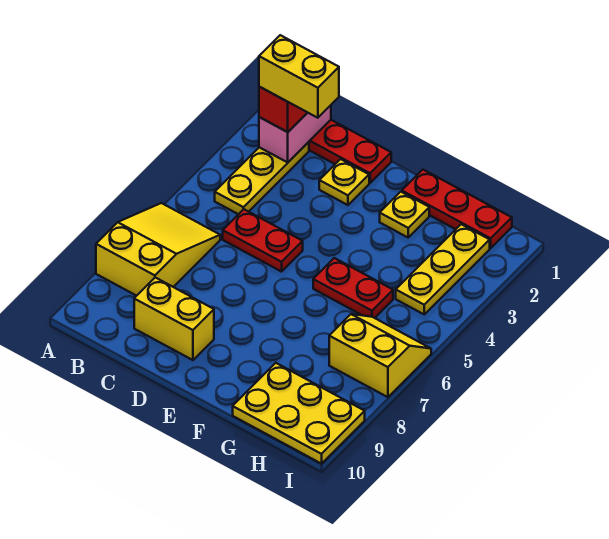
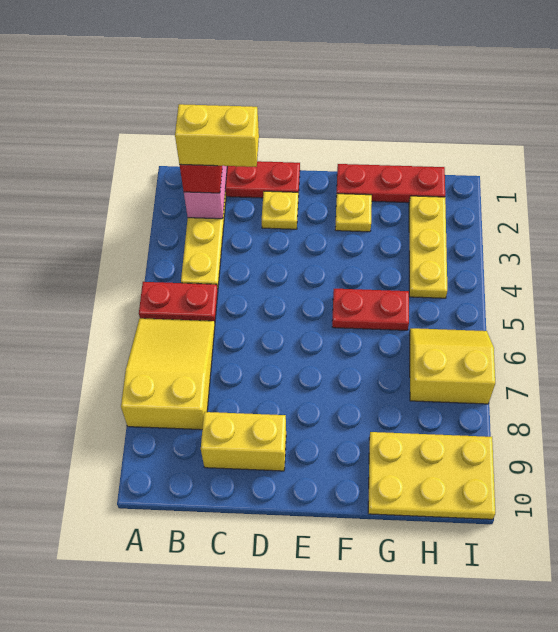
red plate C5:D5 level 1 -> red plate A5:B5 level 1

